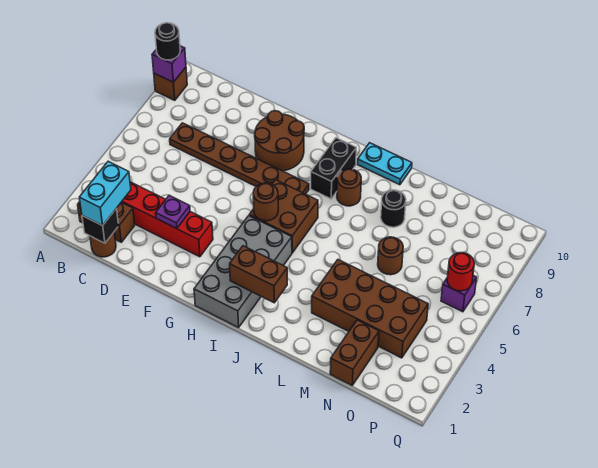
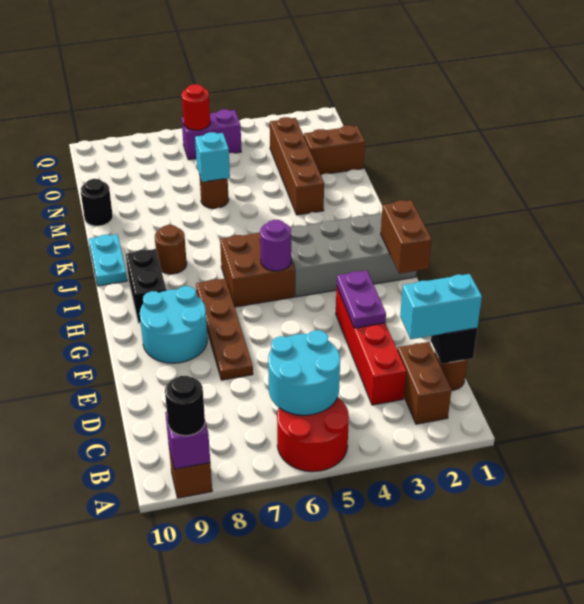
none -> red round brick A5:B6 level 1
none -> cyan round brick B5:C6 level 2
brown plate C7:H7 level 1 -> brown plate E7:H7 level 1
purple plate E3 level 2 -> purple plate E3:F3 level 2
brown round brick F8:G9 level 1 -> cyan round brick F8:G9 level 1
brown round brick H5 level 2 -> purple round brick H5 level 2
brown brick I2:J2 level 2 -> brown brick G1:H1 level 2
black brick I8:I9 level 1 -> black brick H9:I9 level 1
brown brick L3:O4 level 1 -> brown brick L3:O3 level 1
black round brick L8 level 1 -> black round brick M10 level 1
none -> cyan brick M6 level 2
purple brick P6 level 1 -> purple brick P5:P6 level 1

